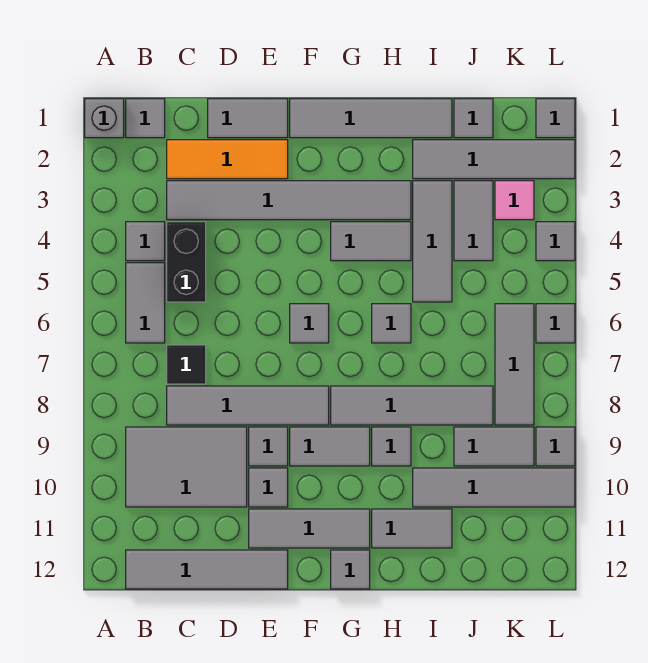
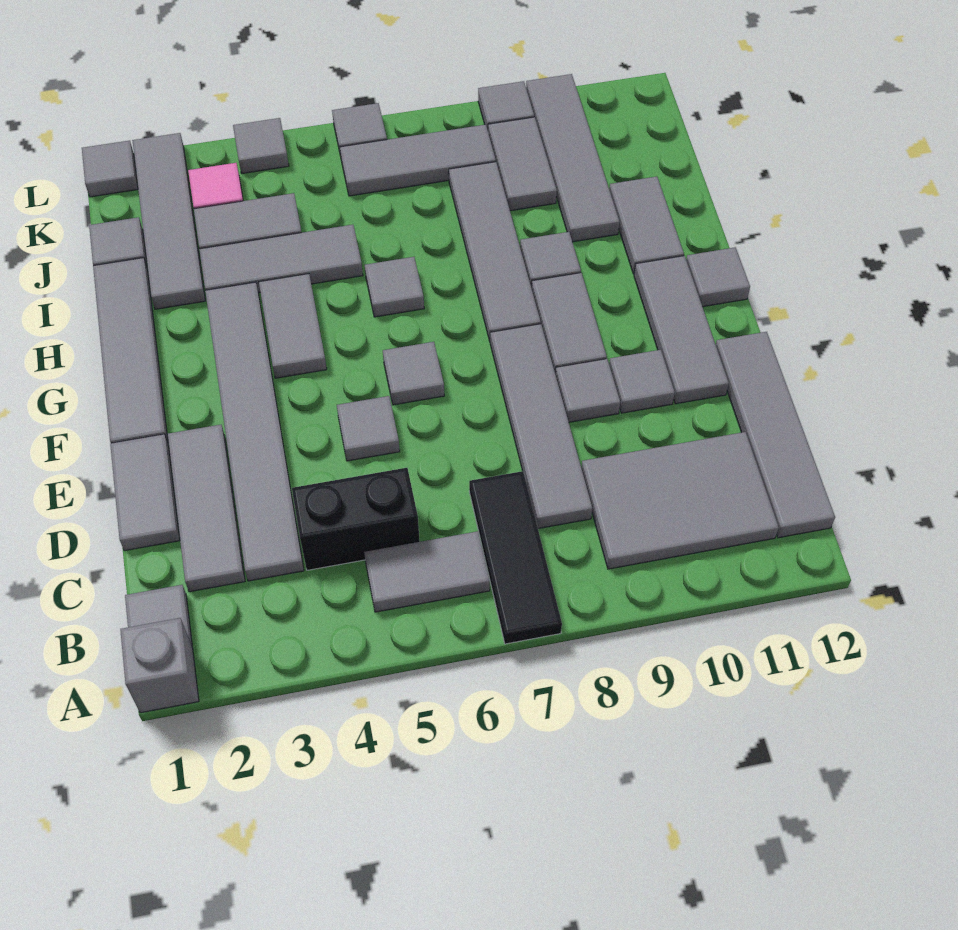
grey tile B4 level 1 -> grey tile E5 level 1
grey tile B9:D10 level 1 -> grey tile B9:C11 level 1
orange tile C2:E2 level 1 -> grey tile C2:E2 level 1
black tile C7 level 1 -> black tile A7:C7 level 1

